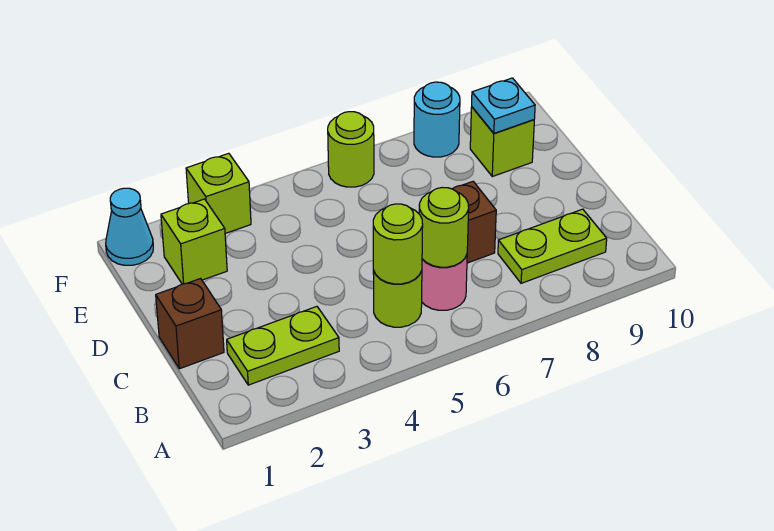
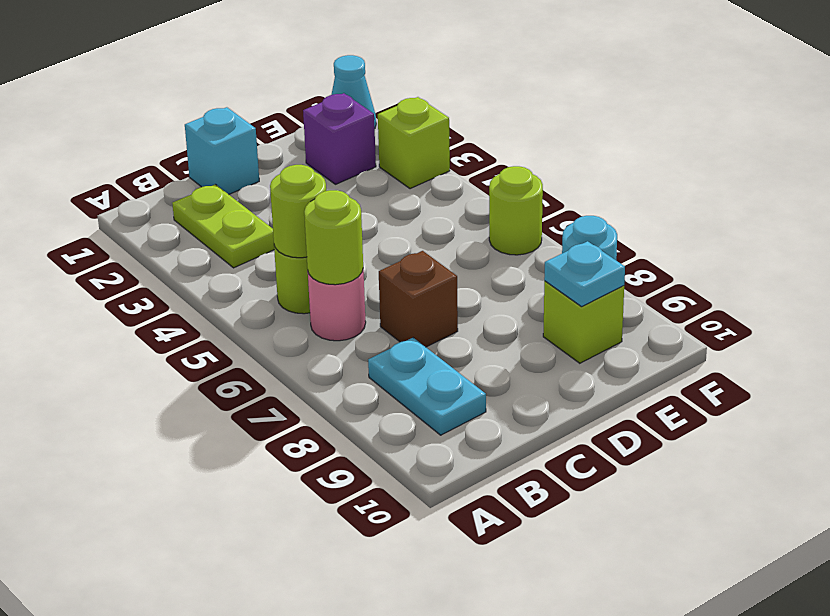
lime plate B8:B9 level 1 -> cyan plate B8:B9 level 1
brown brick C1 level 1 -> cyan brick C1 level 1
lime brick E2 level 1 -> purple brick E2 level 1

